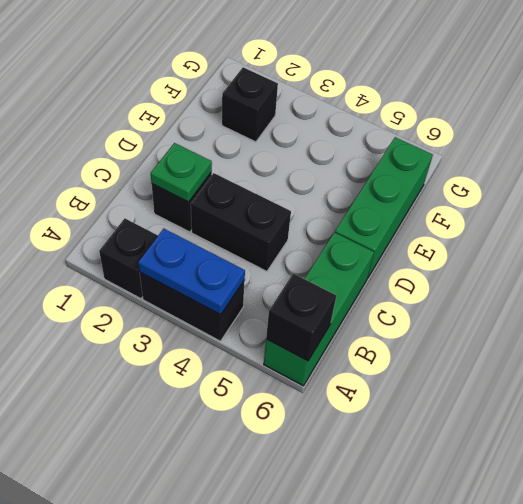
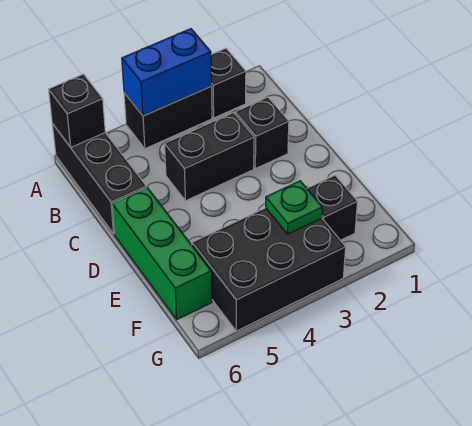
blue plate A3:A4 level 2 -> blue brick A3:A4 level 2
green brick A6:C6 level 1 -> black brick A6:C6 level 1
green plate C2 level 2 -> green plate F3 level 2
none -> black brick F3:G5 level 1

